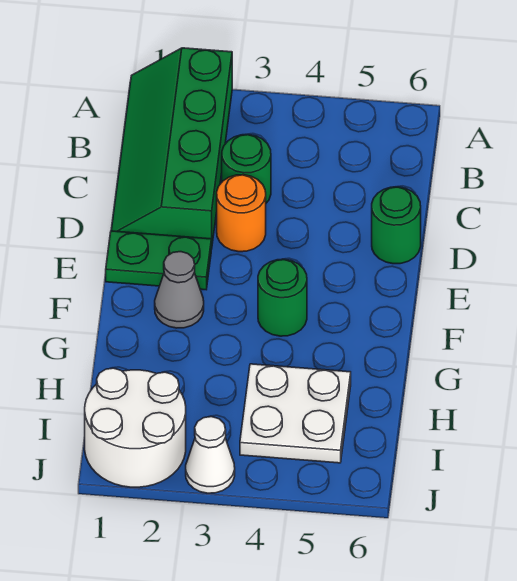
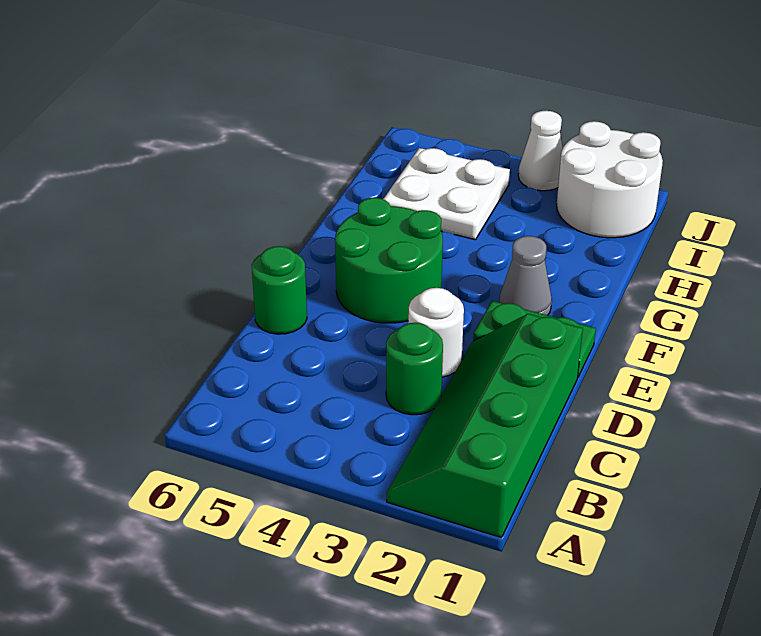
green slope A1:D2 level 1 top 2 -> green slope A1:D2 level 1 top 1
orange round brick D3 level 1 -> white round brick D3 level 1
green round brick F4 level 1 -> green round brick E4:F5 level 1

